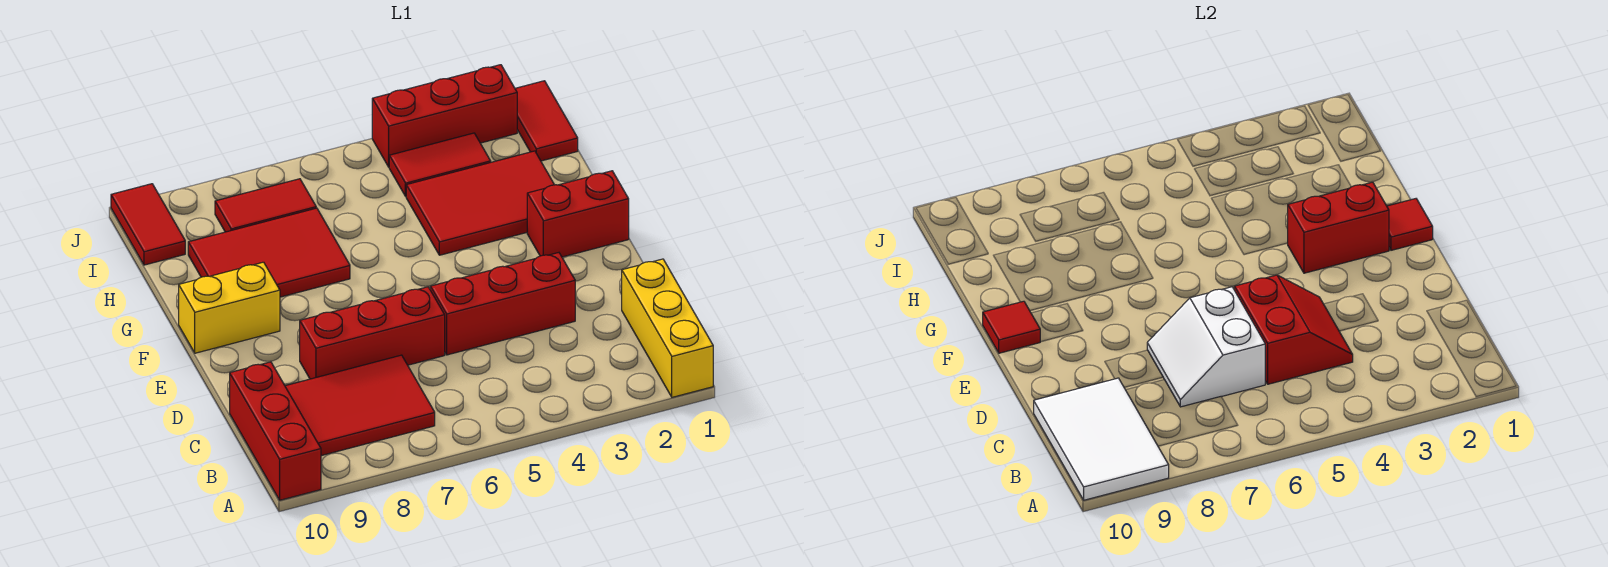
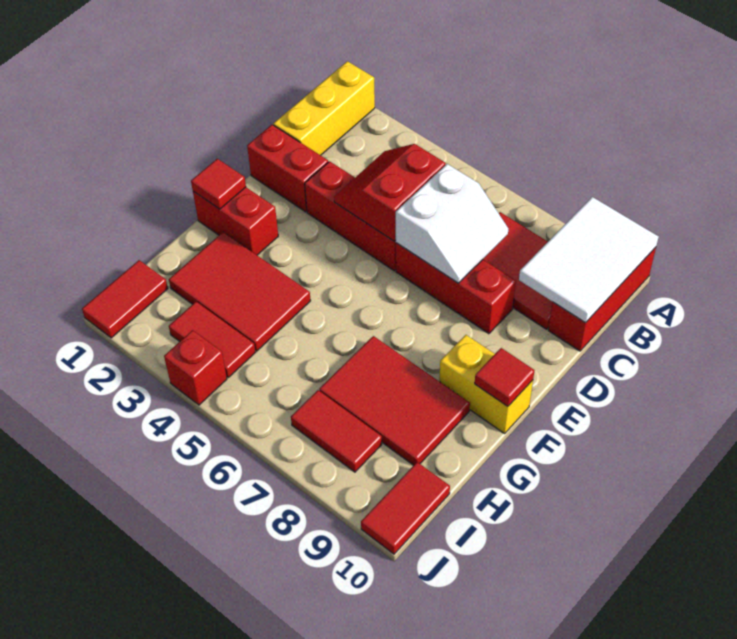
red brick F2:F3 level 2 -> red brick D1:D2 level 1
red brick J2:J4 level 1 -> red brick J4 level 1

